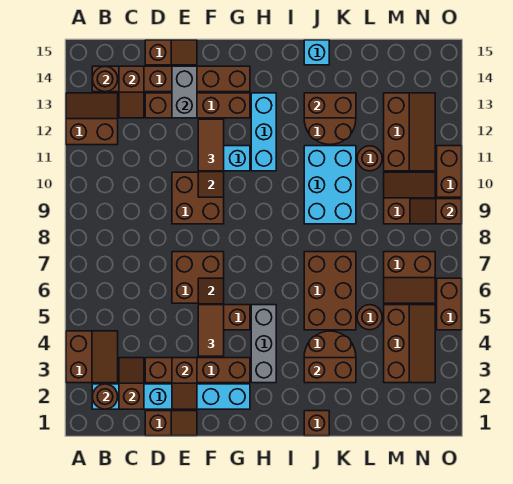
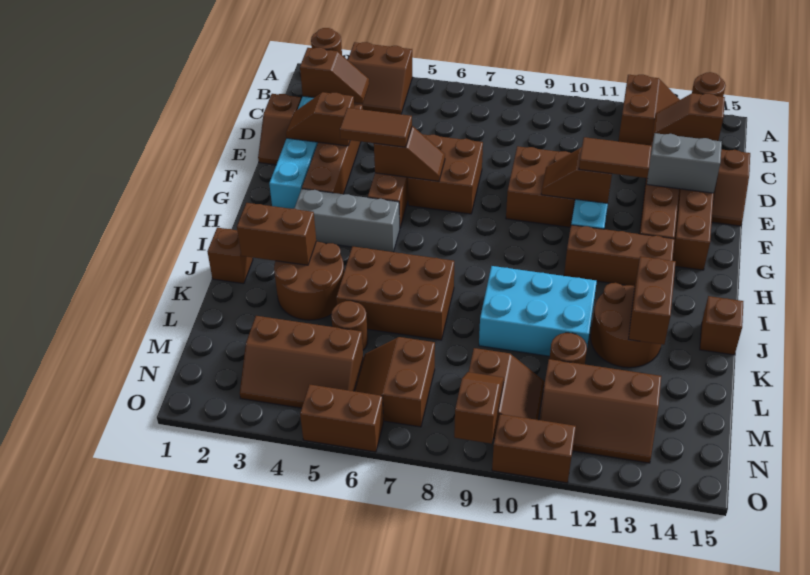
cyan brick H11:H13 level 1 -> brown brick H11:H13 level 1
brown brick J3:K3 level 2 -> brown brick J2:J3 level 2
cyan brick J15 level 1 -> brown brick J15 level 1

